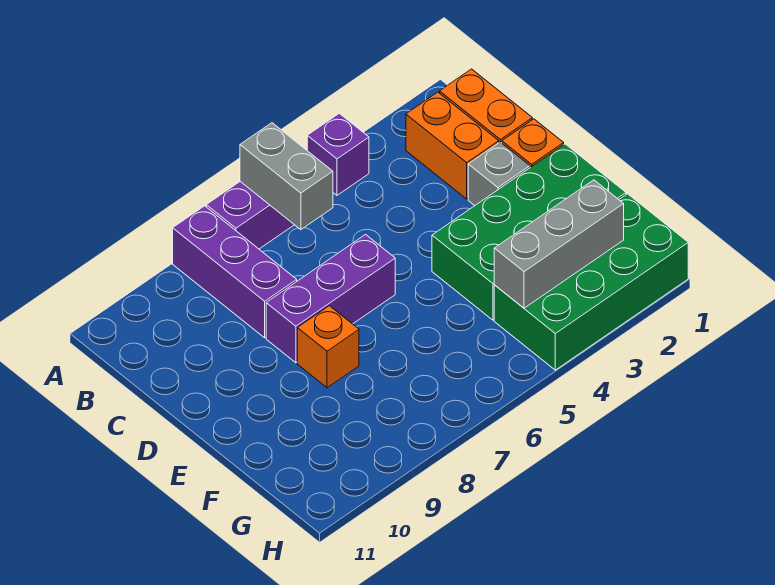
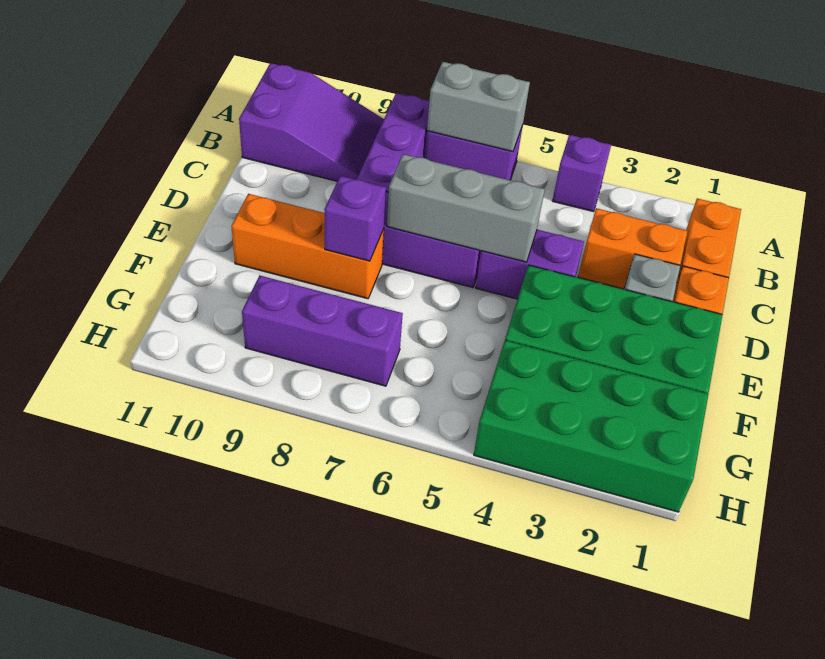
grey brick A6:B6 level 2 -> grey brick A6:A7 level 2
none -> purple slope A9:B11 level 1 top 11
orange brick B2:C2 level 1 -> orange brick C2:C3 level 1
none -> purple brick D4:D5 level 1
orange brick E8 level 1 -> orange brick E8:E10 level 1
none -> purple brick E8 level 2
grey brick G2:G4 level 2 -> grey brick D5:D7 level 2
none -> purple brick G7:G9 level 1

